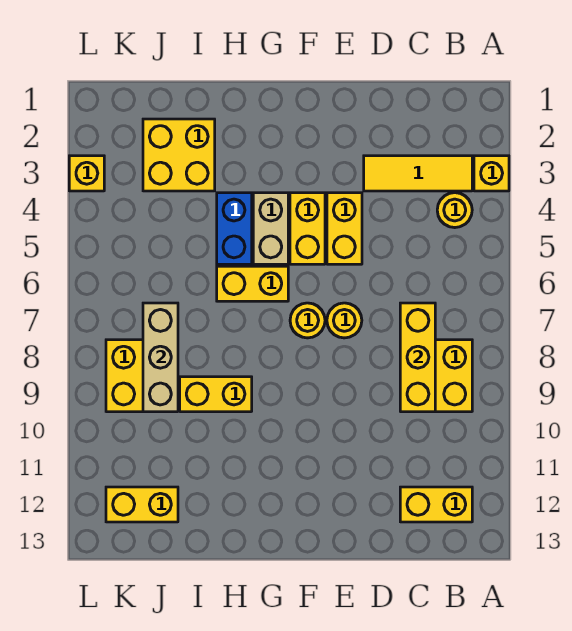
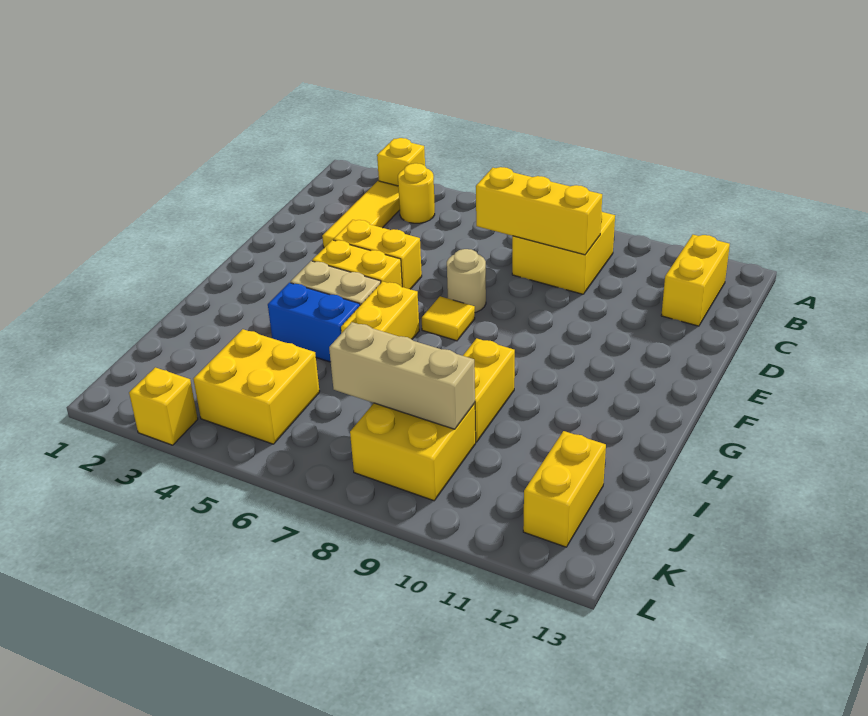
yellow round brick E7 level 1 -> tan round brick E7 level 1
yellow round brick F7 level 1 -> yellow tile F7 level 1
yellow brick I2:J3 level 1 -> yellow brick J4:K5 level 1

